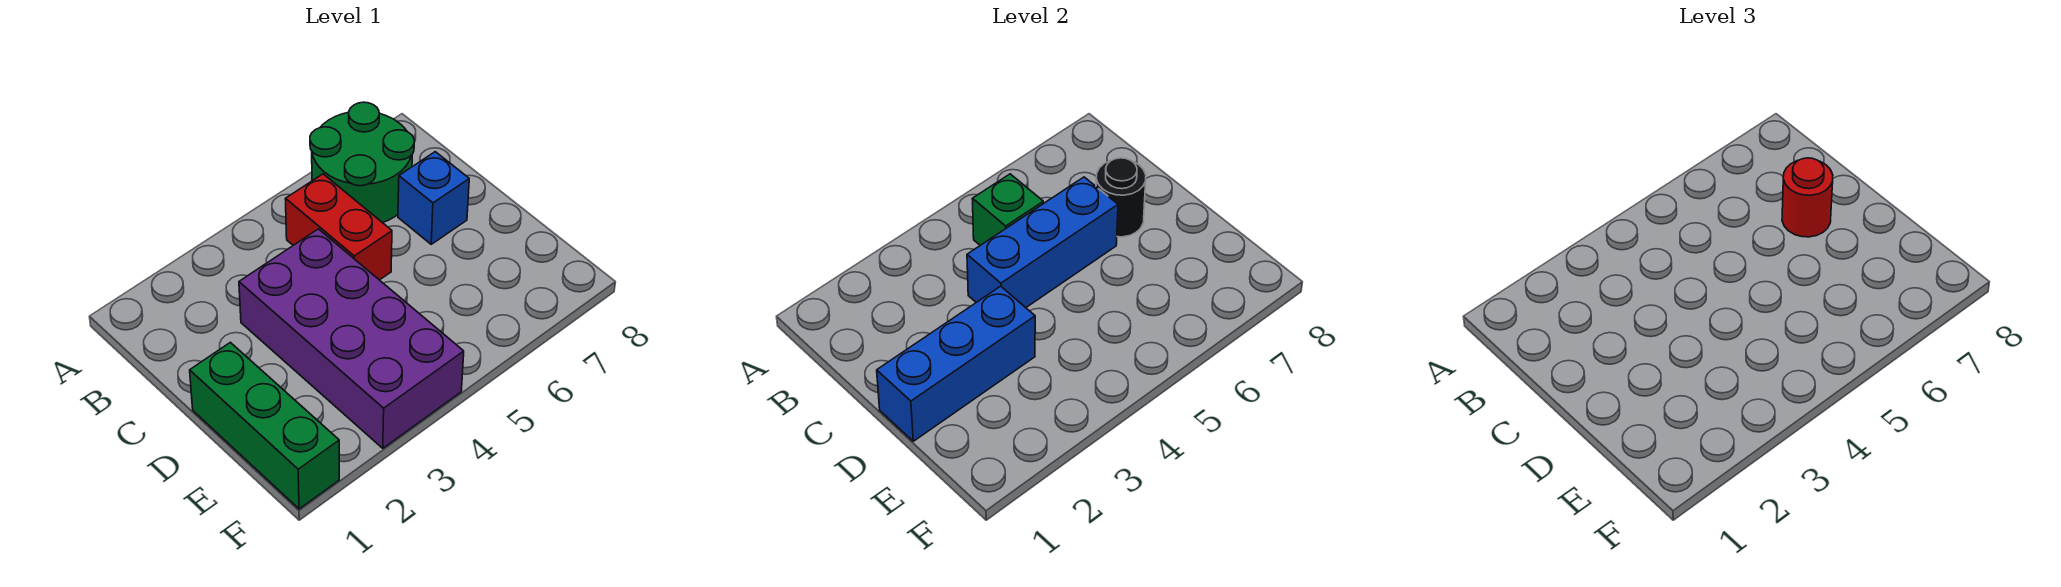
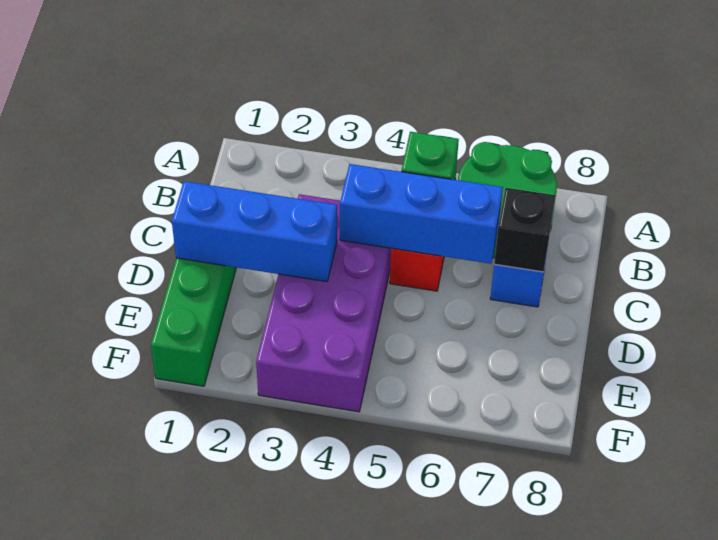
black round brick C7 level 2 -> black brick C7 level 2
red round brick C7 level 3 -> none

